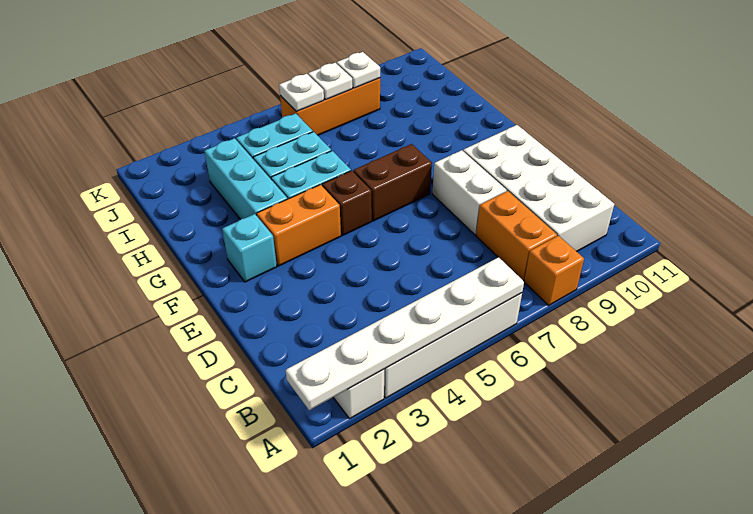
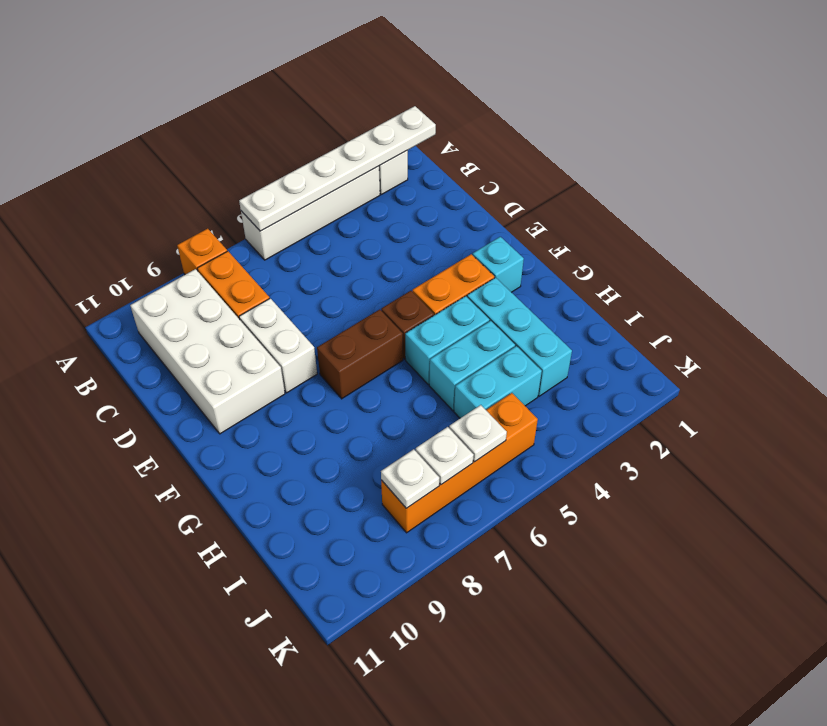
orange brick J6:J8 level 1 -> orange brick J5:J8 level 1

